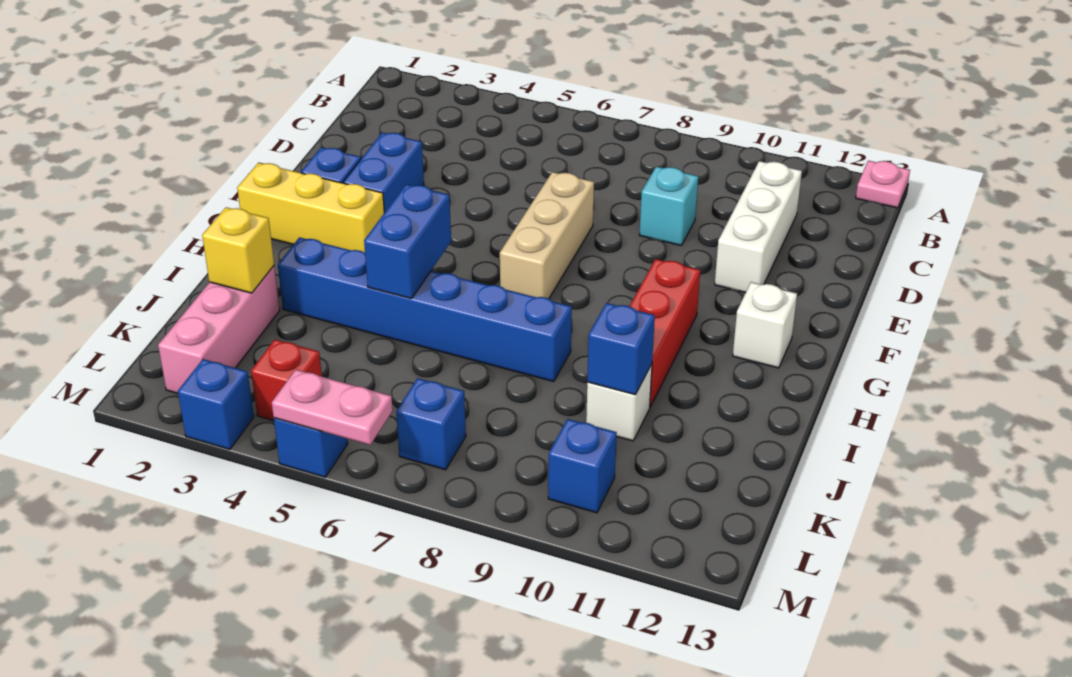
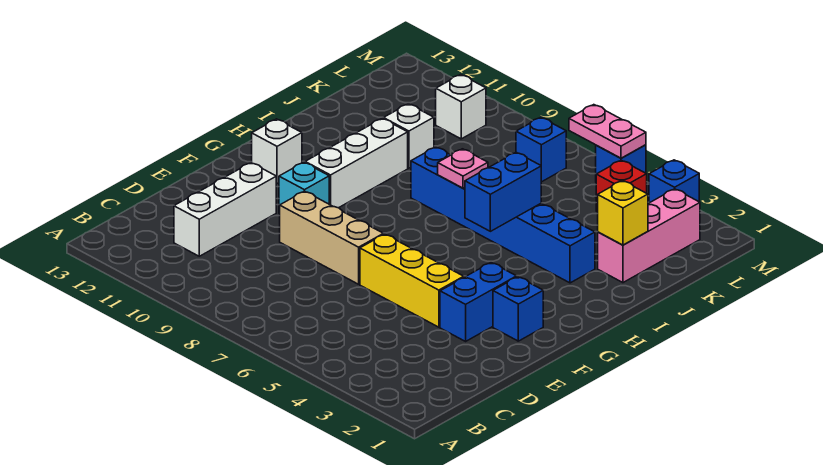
pink plate A13 level 1 -> pink plate I7 level 2
cyan brick D9 level 1 -> cyan brick F10 level 1
tan brick E7:G7 level 1 -> tan brick E7:E9 level 1
yellow brick G1:G3 level 1 -> yellow brick E4:E6 level 1
red brick G10:I10 level 1 -> white brick G10:I10 level 1
blue brick J10 level 2 -> none
blue brick L10 level 1 -> white brick L10 level 1

